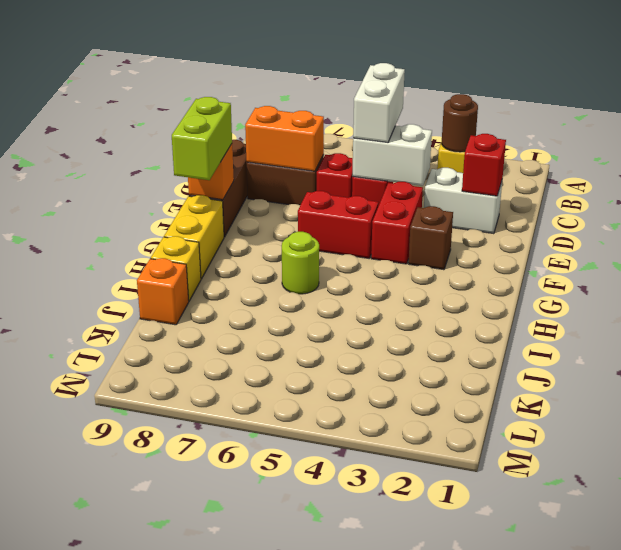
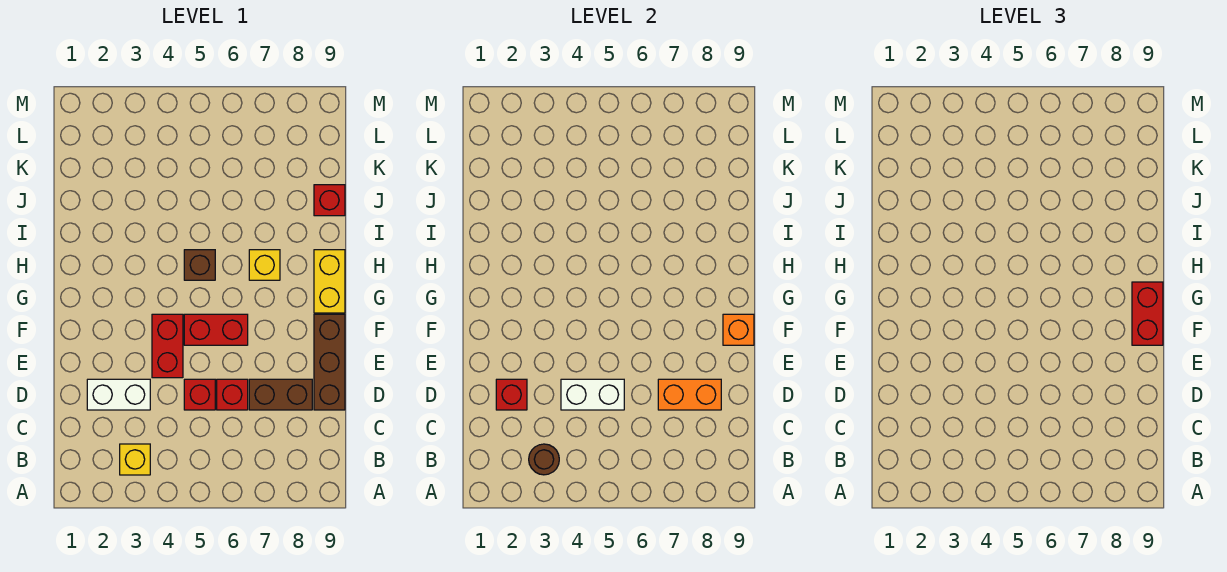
white brick C5:D5 level 3 -> none
brown brick F3 level 1 -> brown brick H5 level 1
lime brick F9:G9 level 3 -> red brick F9:G9 level 3
lime round brick H6 level 1 -> none
yellow brick I9 level 1 -> yellow brick H7 level 1
orange brick J9 level 1 -> red brick J9 level 1

